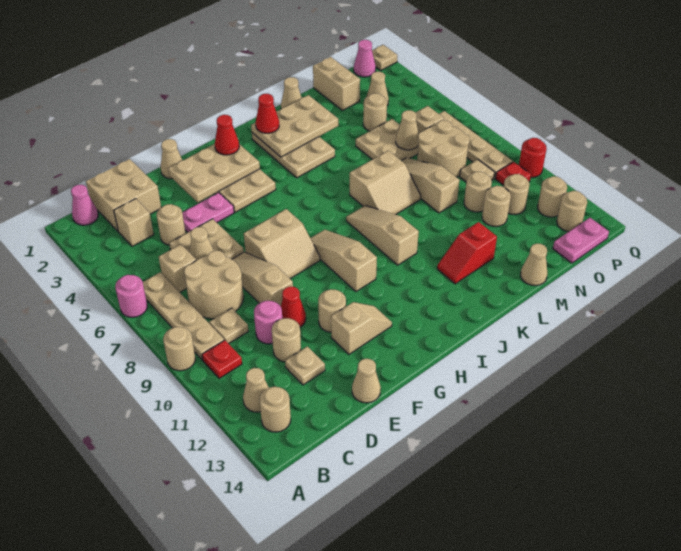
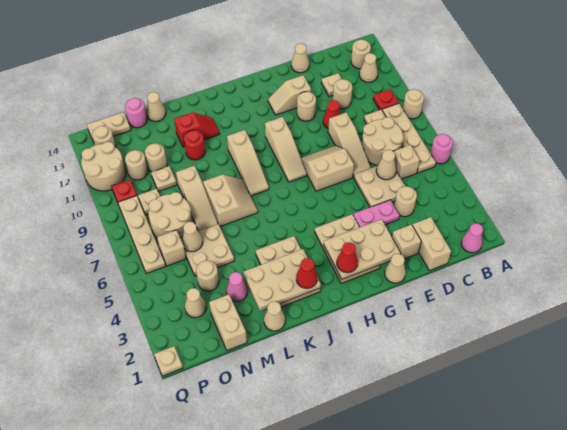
tan brick C1:D2 level 1 -> tan brick D1:D2 level 1
tan brick C3 level 1 -> tan brick E2 level 1
pink round brick D10 level 1 -> pink round brick N14 level 1
tan slope K7:L8 level 1 top 7 -> tan slope K7:L8 level 1 top L
tan round brick N10 level 1 -> tan plate N10 level 1
pink plate O14:P14 level 1 -> tan plate O14:P14 level 1
pink cone P1 level 1 -> pink cone M3 level 1
tan round brick P12 level 1 -> tan round brick P11:Q12 level 1
red round brick Q10 level 1 -> red round brick L11 level 1

